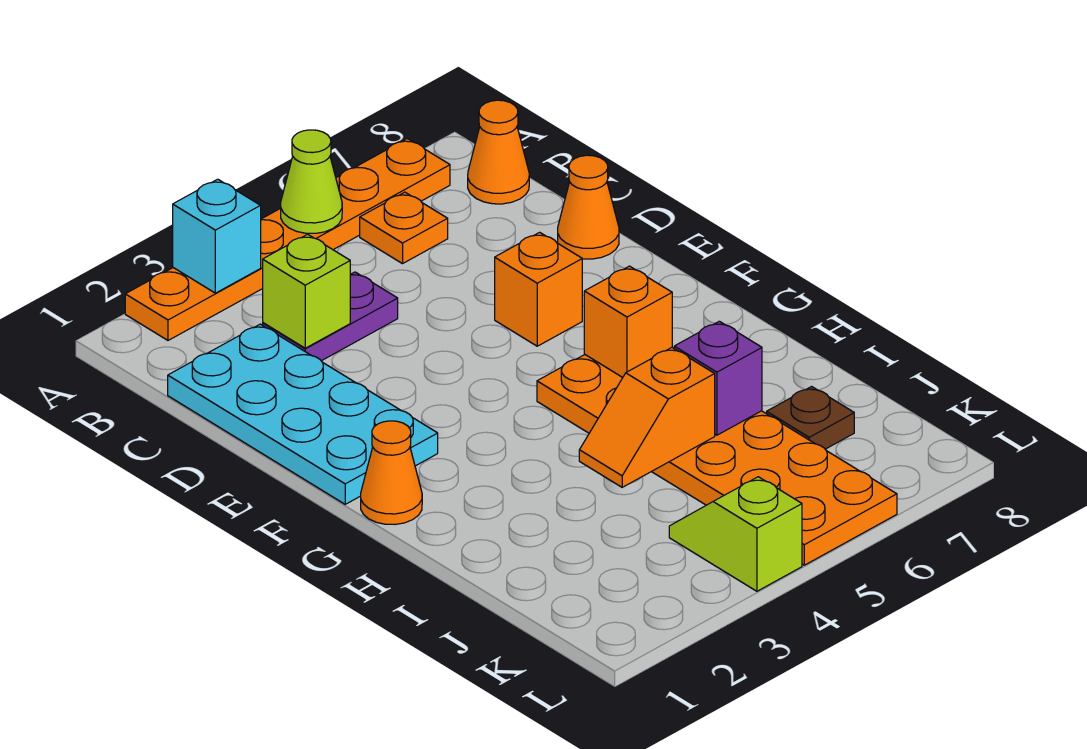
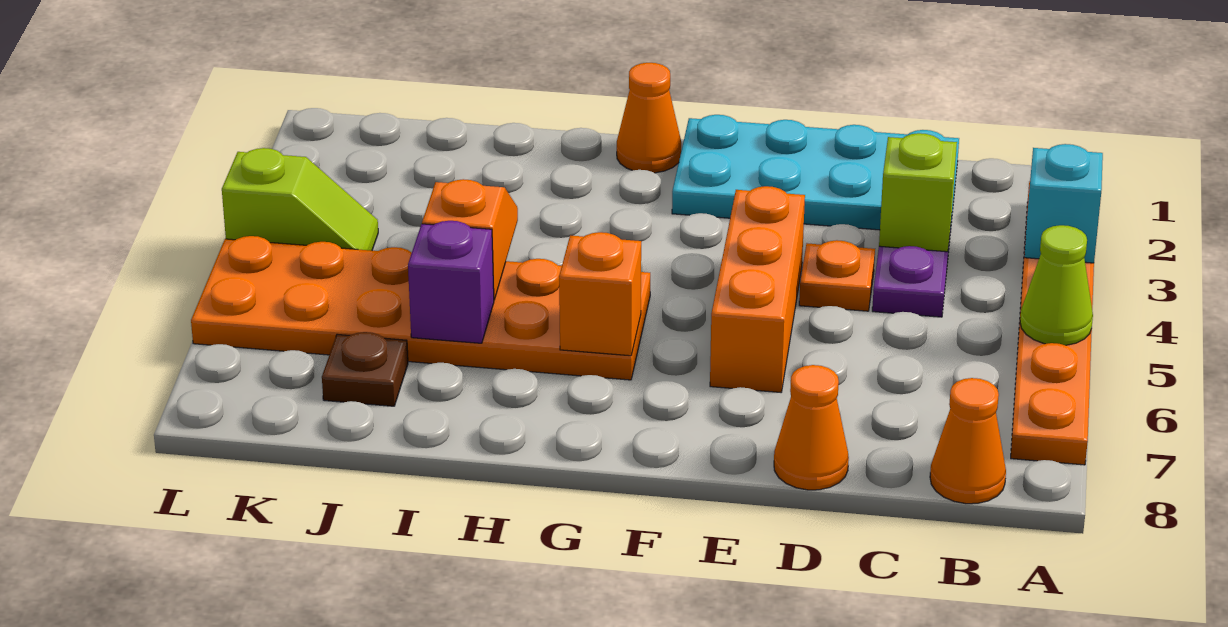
orange plate B6 level 1 -> orange plate D4 level 1
orange brick E6 level 1 -> orange brick E4:E6 level 1

